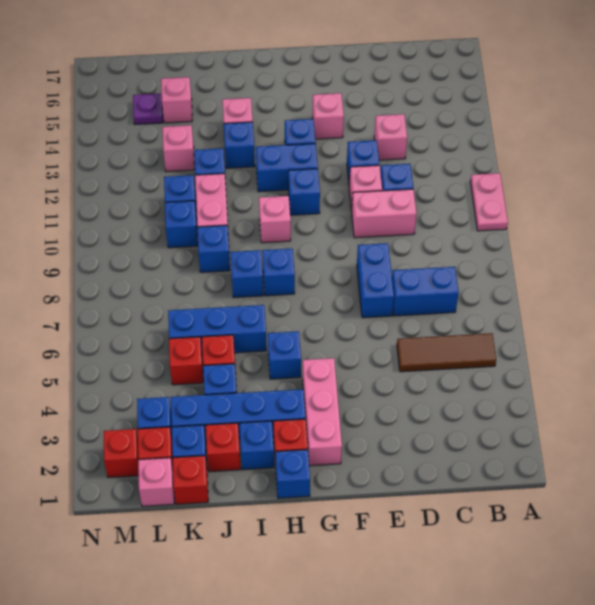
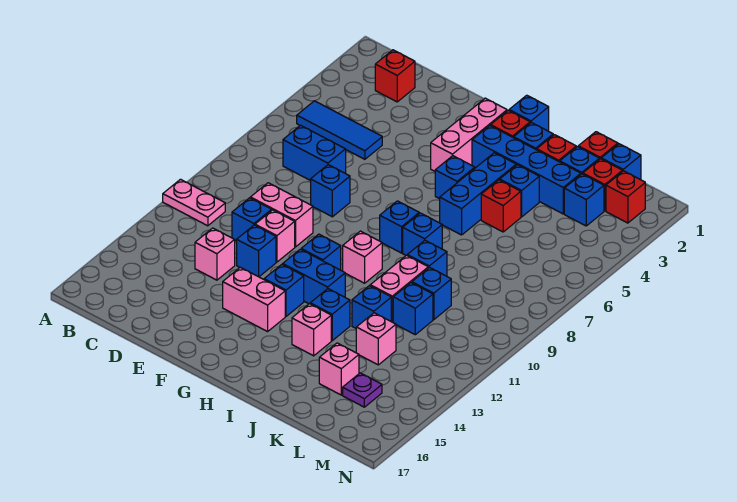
pink plate A10:A11 level 1 -> pink plate A11:B11 level 1
brown tile B5:D5 level 1 -> blue tile B5:D5 level 1
blue brick E7:E8 level 1 -> blue brick E8 level 1
pink brick F14 level 1 -> pink brick F14:G14 level 1
blue brick I6:K6 level 1 -> blue brick I4:I6 level 1
red brick K5 level 1 -> red brick C2 level 1
pink brick L1 level 1 -> blue brick L1 level 1

